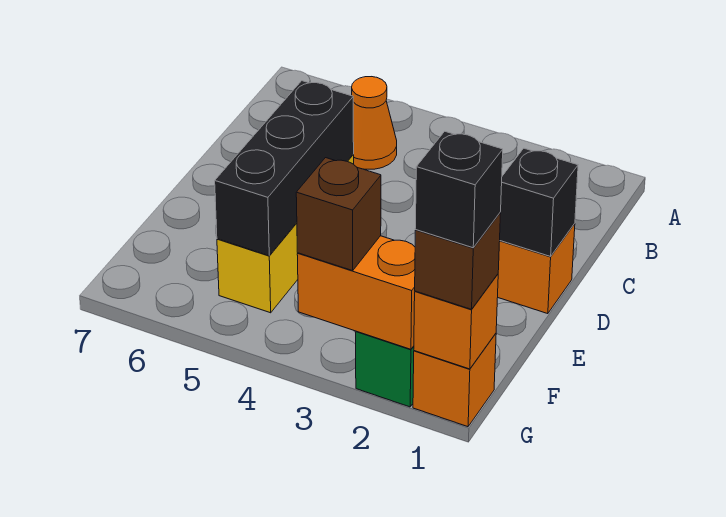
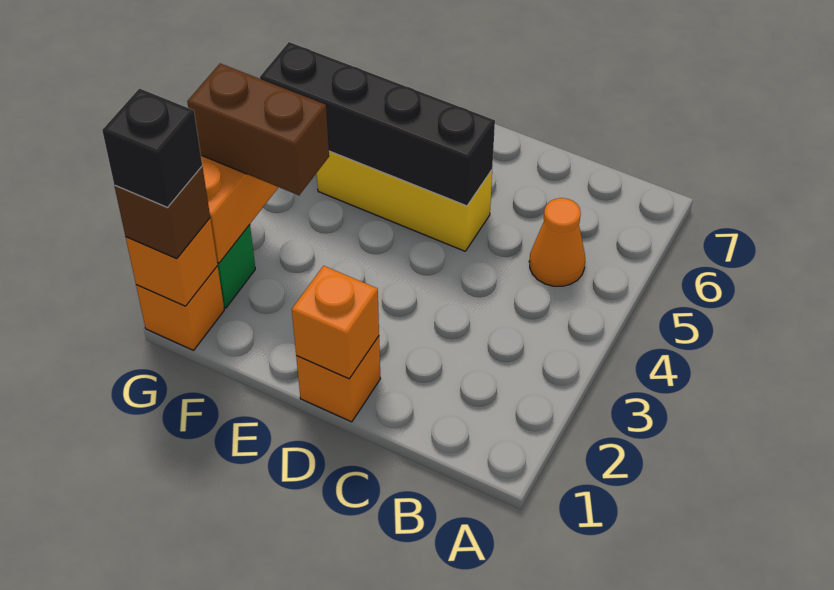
black brick D1 level 2 -> orange brick D1 level 2
black brick D5:F5 level 2 -> black brick D5:G5 level 2
brown brick G3 level 3 -> brown brick F3:G3 level 3

